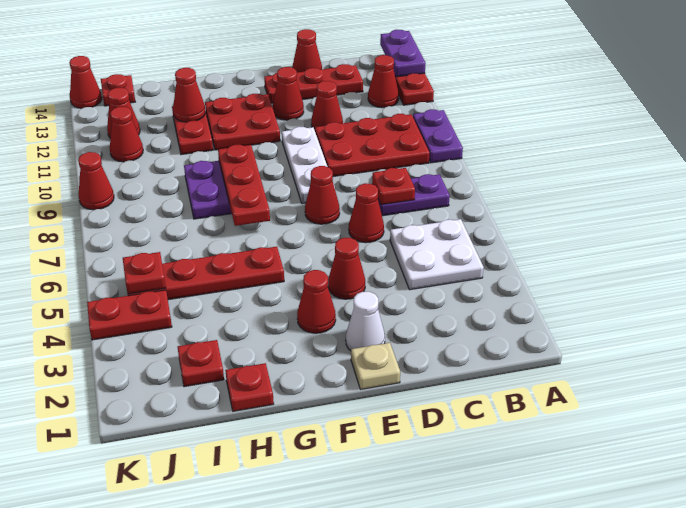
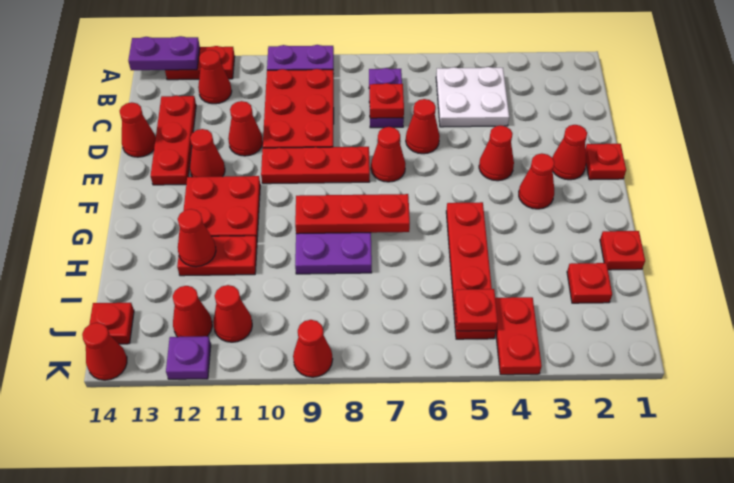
tan plate E1 level 1 -> red plate E1 level 1
white cone E2 level 1 -> red cone E2 level 1
white plate E8:E10 level 1 -> red plate E8:E10 level 1
none -> purple plate K12 level 1

